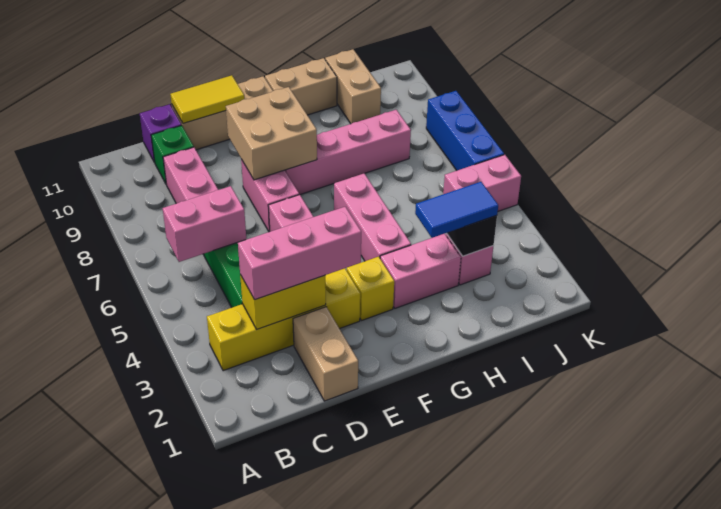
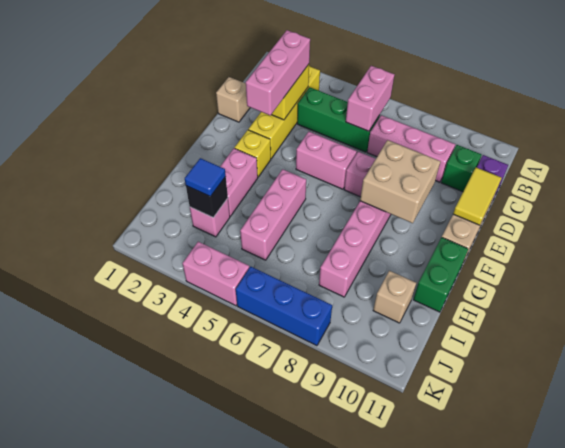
tan brick D1:D2 level 1 -> tan brick D1 level 1
pink brick G4:G6 level 1 -> pink brick G5:I5 level 1
tan brick G11:H11 level 1 -> green brick G11:H11 level 1
blue tile H3:I3 level 3 -> blue tile I3 level 3
tan brick I10:I11 level 1 -> tan brick I10 level 1
pink brick J5:K5 level 1 -> pink brick K4:K5 level 1

